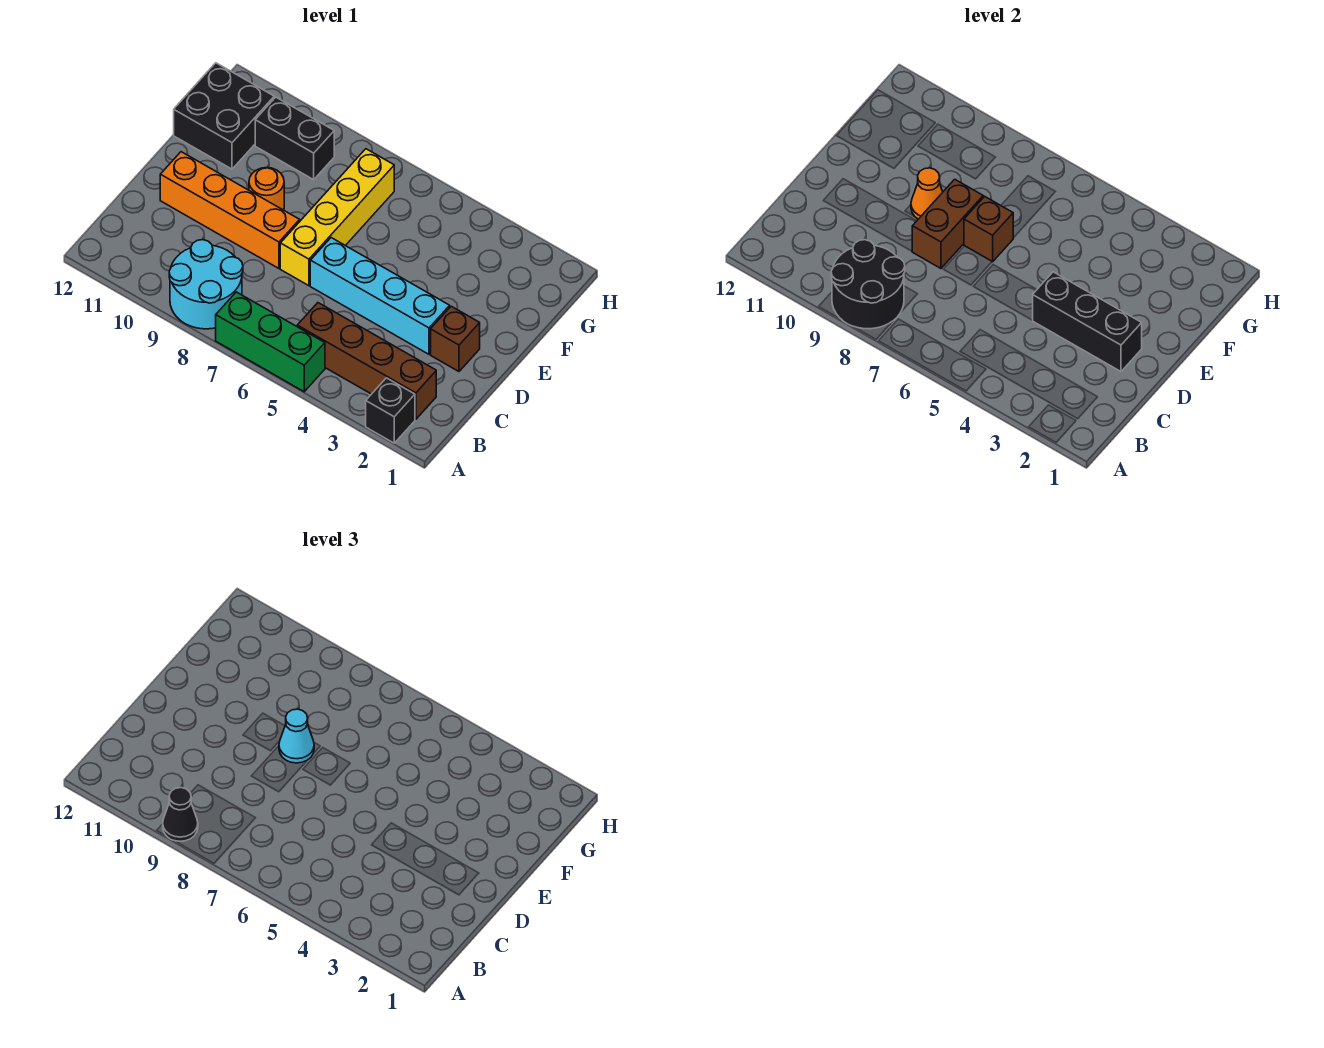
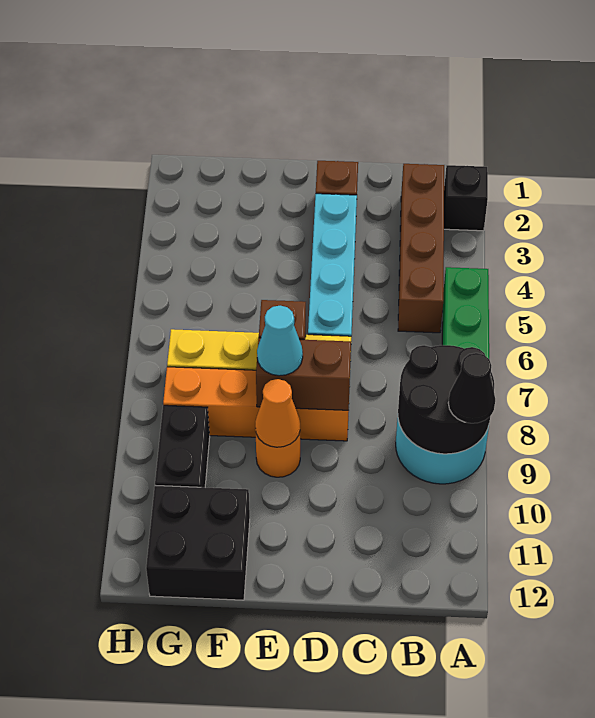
black brick D2:D4 level 2 -> none
orange brick D8:D11 level 1 -> orange brick D8:G8 level 1

